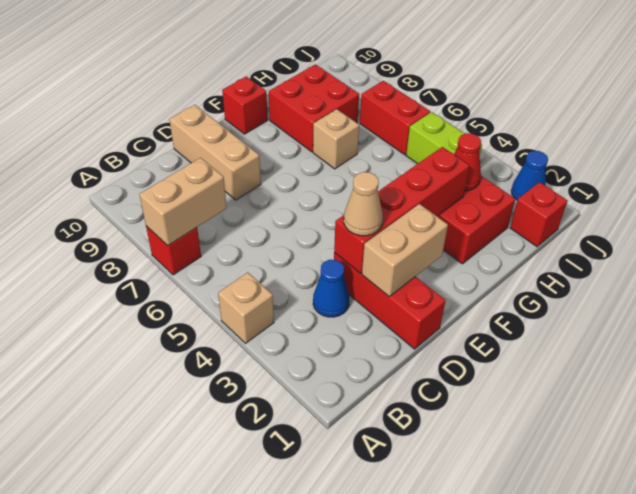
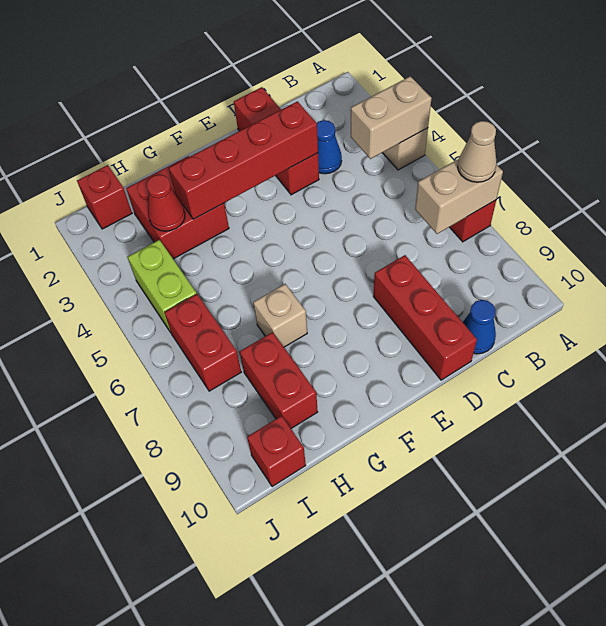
tan brick D2:E2 level 2 -> tan brick A4:B4 level 2
tan cone D3 level 3 -> tan cone A7 level 3
tan brick D8:D10 level 1 -> red brick D8:D10 level 1
red brick F10 level 1 -> red brick I10 level 1
red brick G8:H9 level 1 -> red brick H8:H9 level 1
blue cone J2 level 1 -> blue cone C10 level 1

